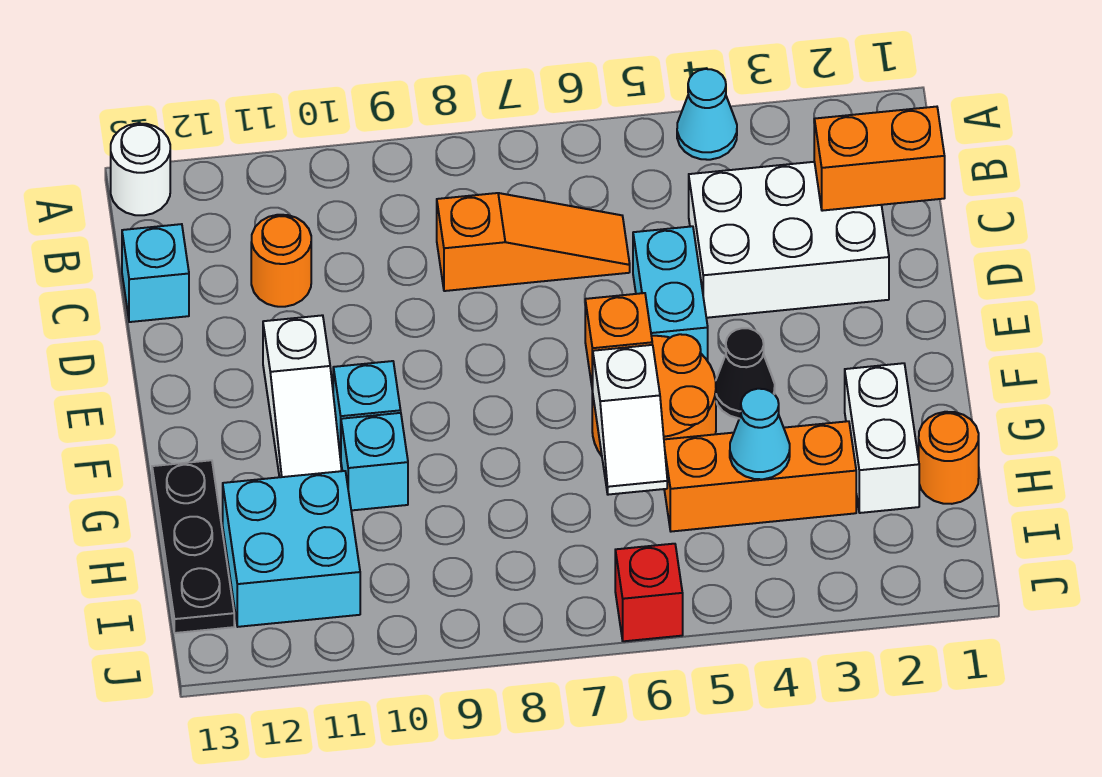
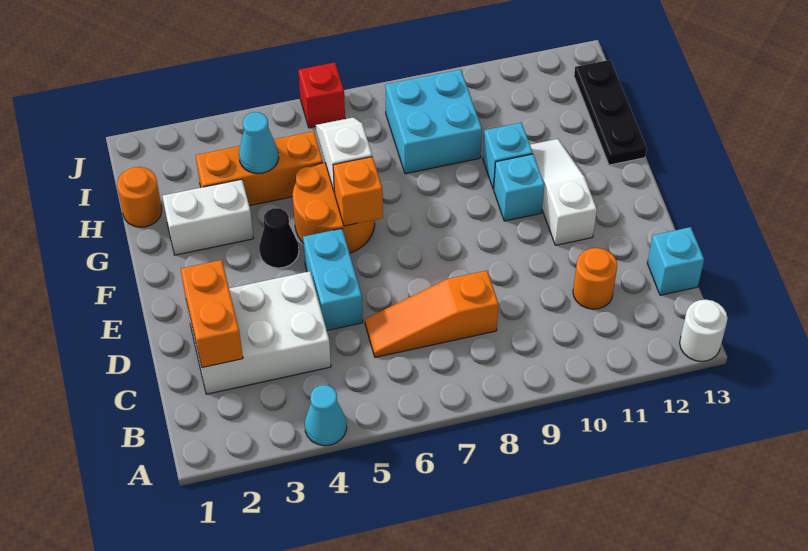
orange brick C1:C2 level 2 -> orange brick C2:D2 level 2
white brick G2:H2 level 1 -> white brick G2:G3 level 1
cyan brick H11:I12 level 1 -> cyan brick H8:I9 level 1

